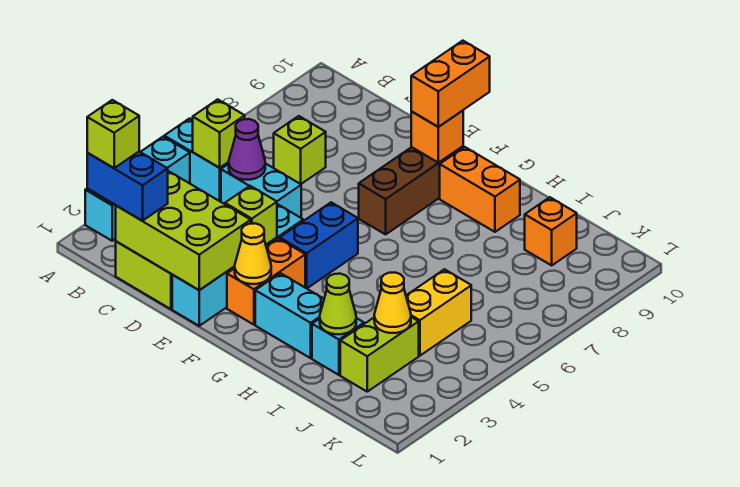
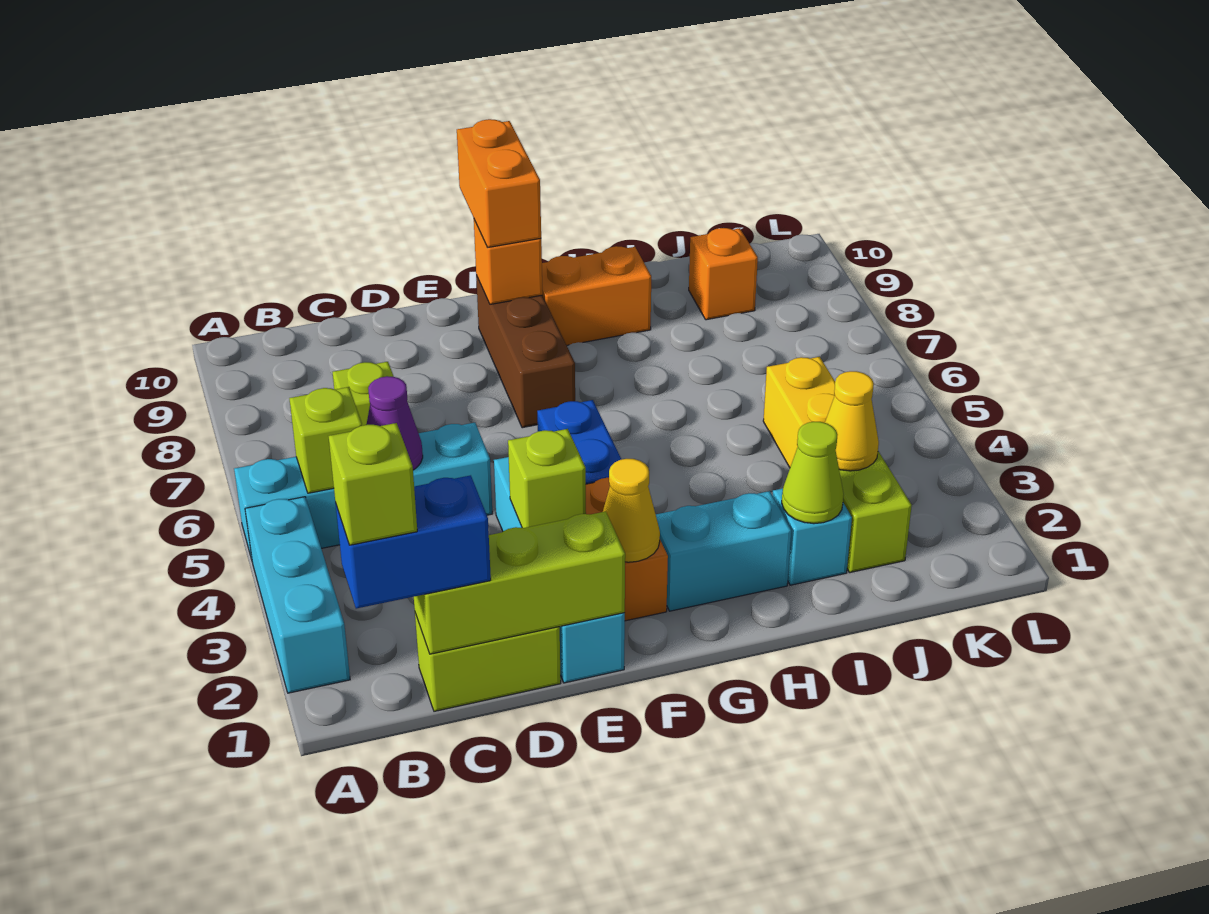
lime brick C1:E2 level 2 -> lime brick C1:E1 level 2

